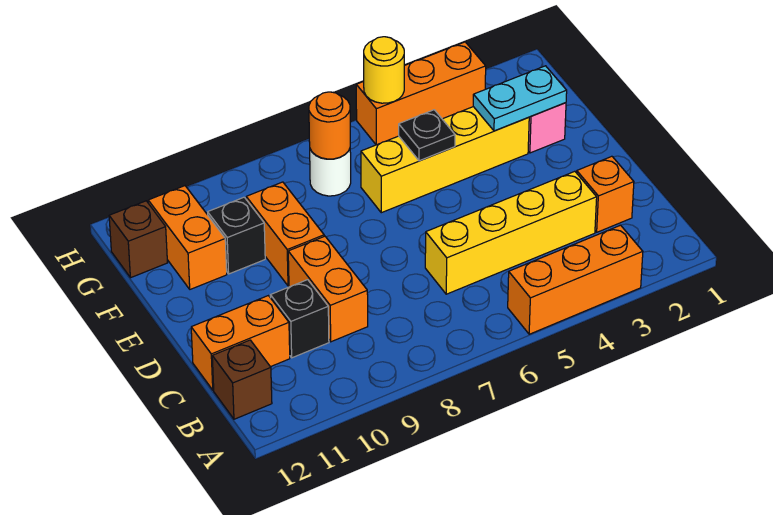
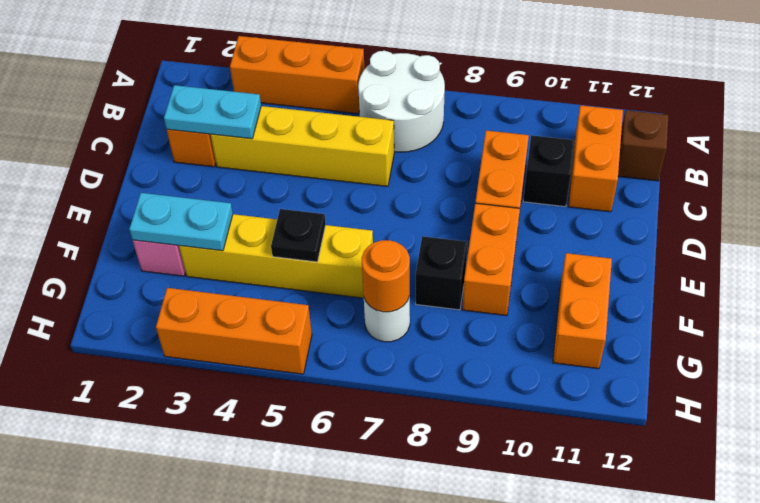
none -> white round brick A6:B7 level 1
none -> cyan plate C2:C3 level 2
orange brick C11:C12 level 1 -> orange brick B11:C11 level 1
black brick F10 level 1 -> black brick F8 level 1
brown brick G12 level 1 -> none
yellow round brick H5 level 2 -> none

